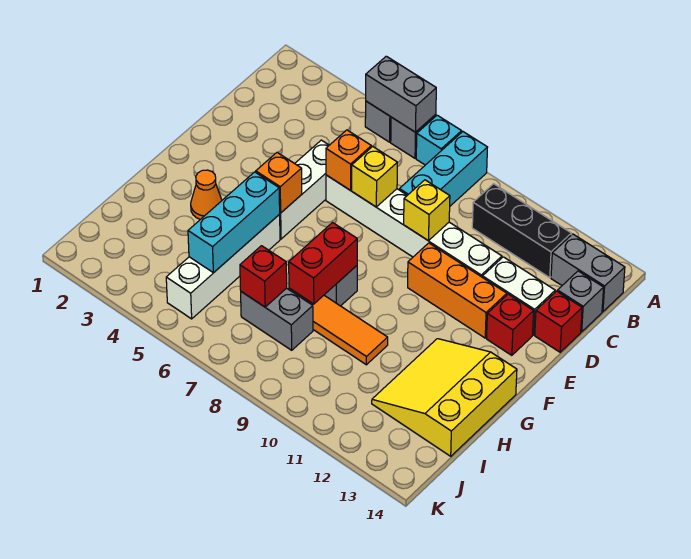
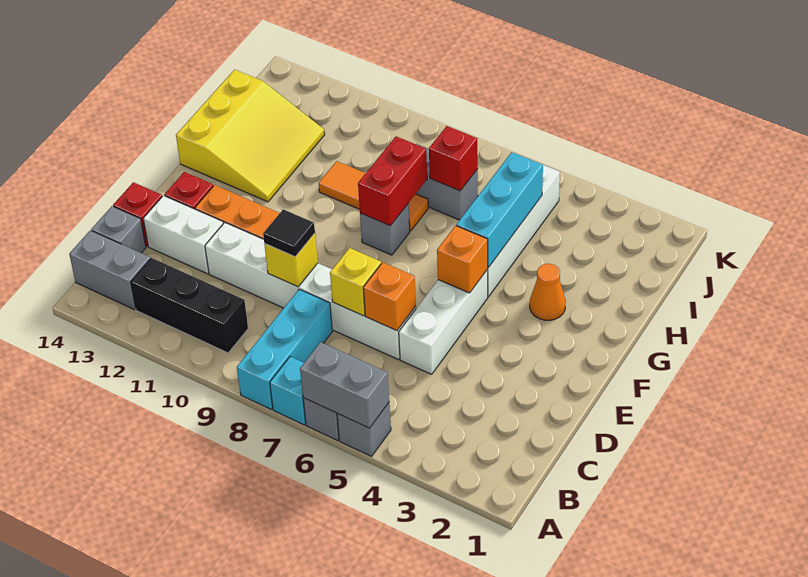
none -> black tile D9 level 3

